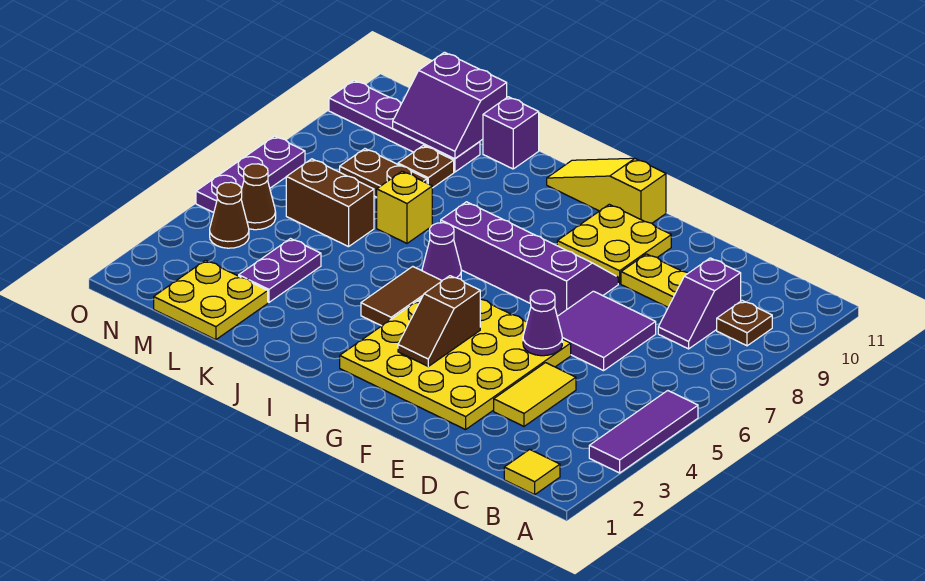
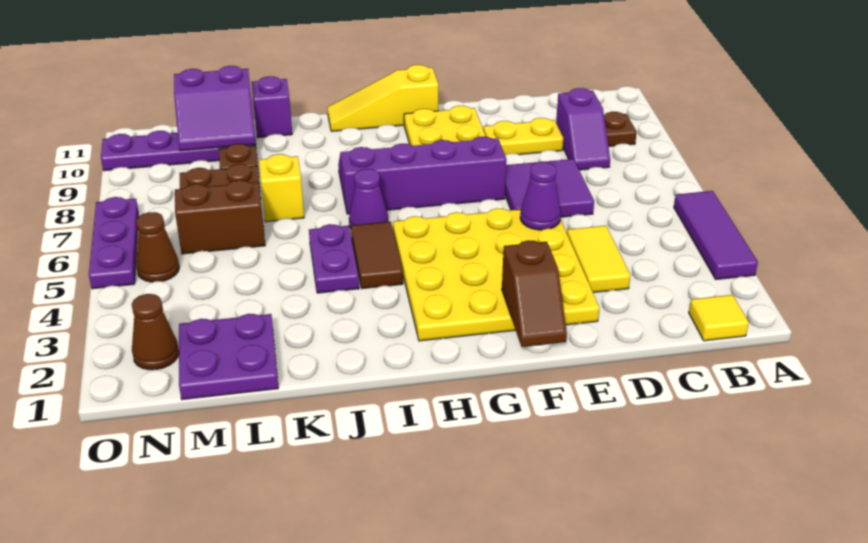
brown slope G3:G4 level 2 top 4 -> brown slope F1:F2 level 2 top 2
yellow plate L1:M2 level 1 -> purple plate L1:M2 level 1
purple plate L3:L4 level 1 -> purple plate J4:J5 level 1
brown cone N4 level 1 -> brown cone N2 level 1

